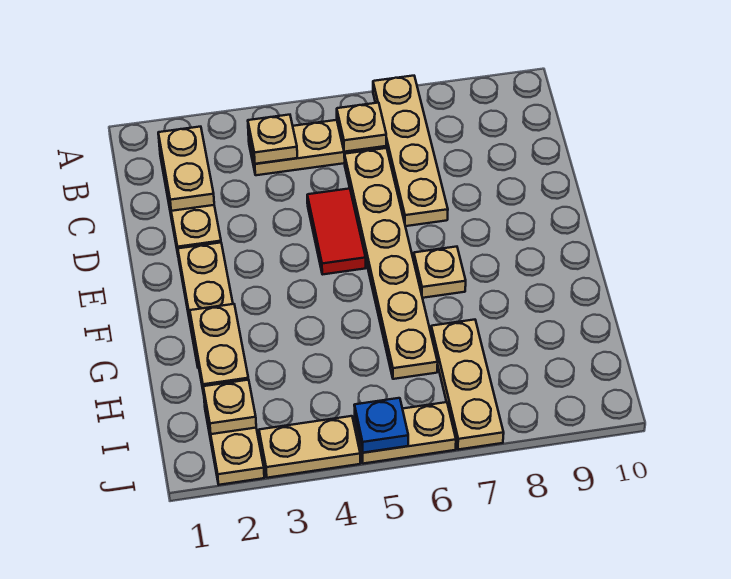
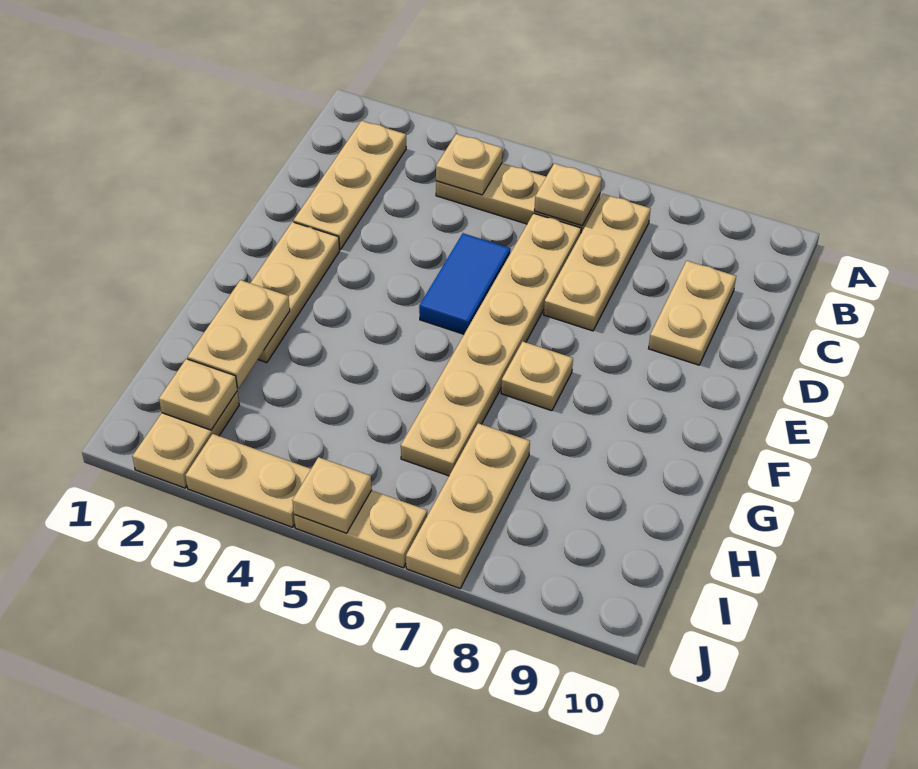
tan plate A7:D7 level 1 -> tan plate B7:D7 level 1
tan plate B2:C2 level 2 -> tan plate C9:D9 level 1
red tile D5:E5 level 1 -> blue tile D5:E5 level 1
blue plate J5 level 2 -> tan plate J5 level 2

